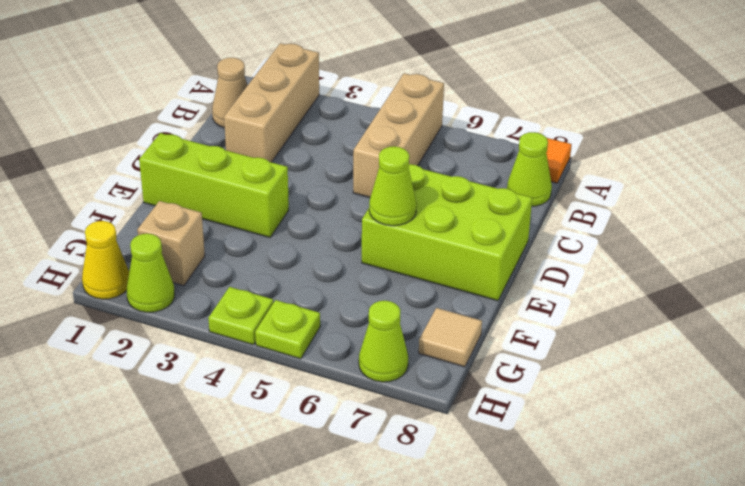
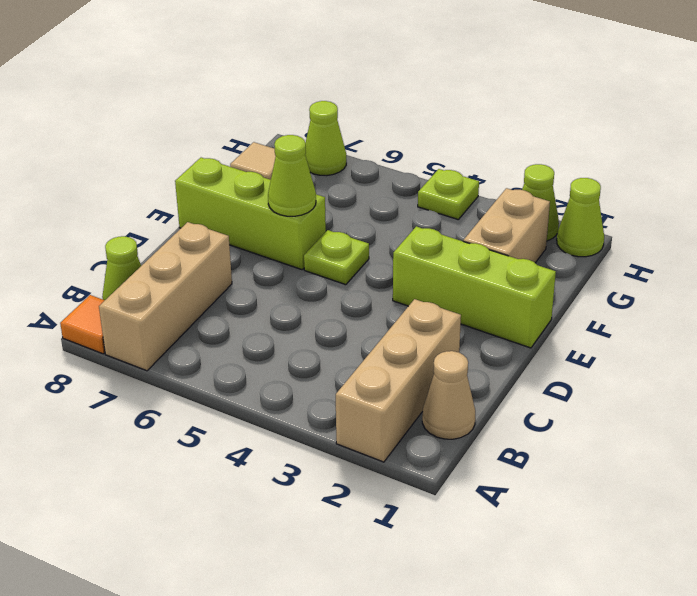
tan brick A5:C5 level 1 -> tan brick A7:C7 level 1
lime brick D6:E8 level 1 -> lime brick E6:E8 level 1
tan brick G2 level 1 -> tan brick F2:G2 level 1
yellow cone H1 level 1 -> lime cone H1 level 1
lime plate H5 level 1 -> lime plate E5 level 1

